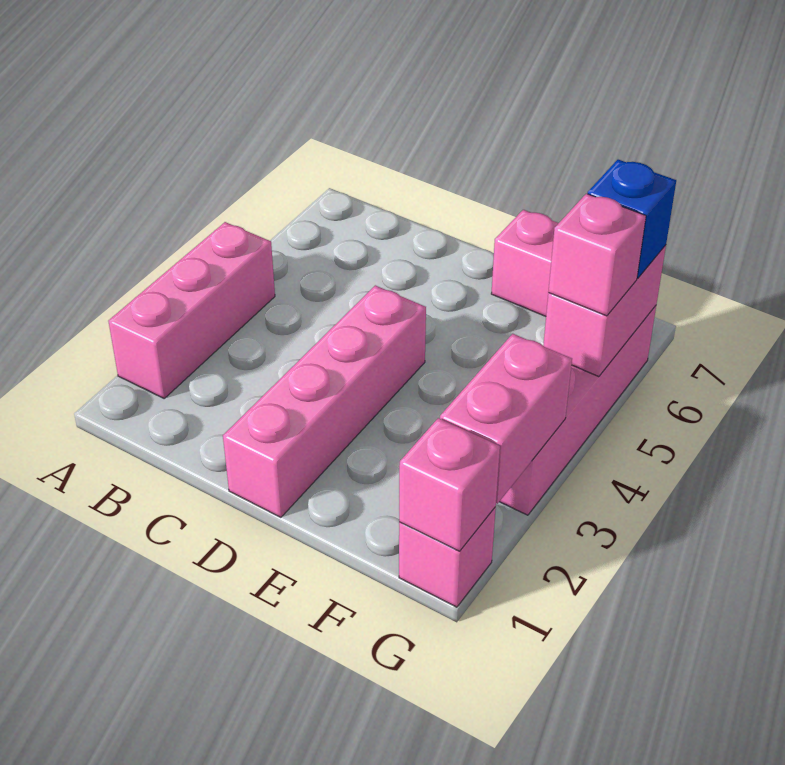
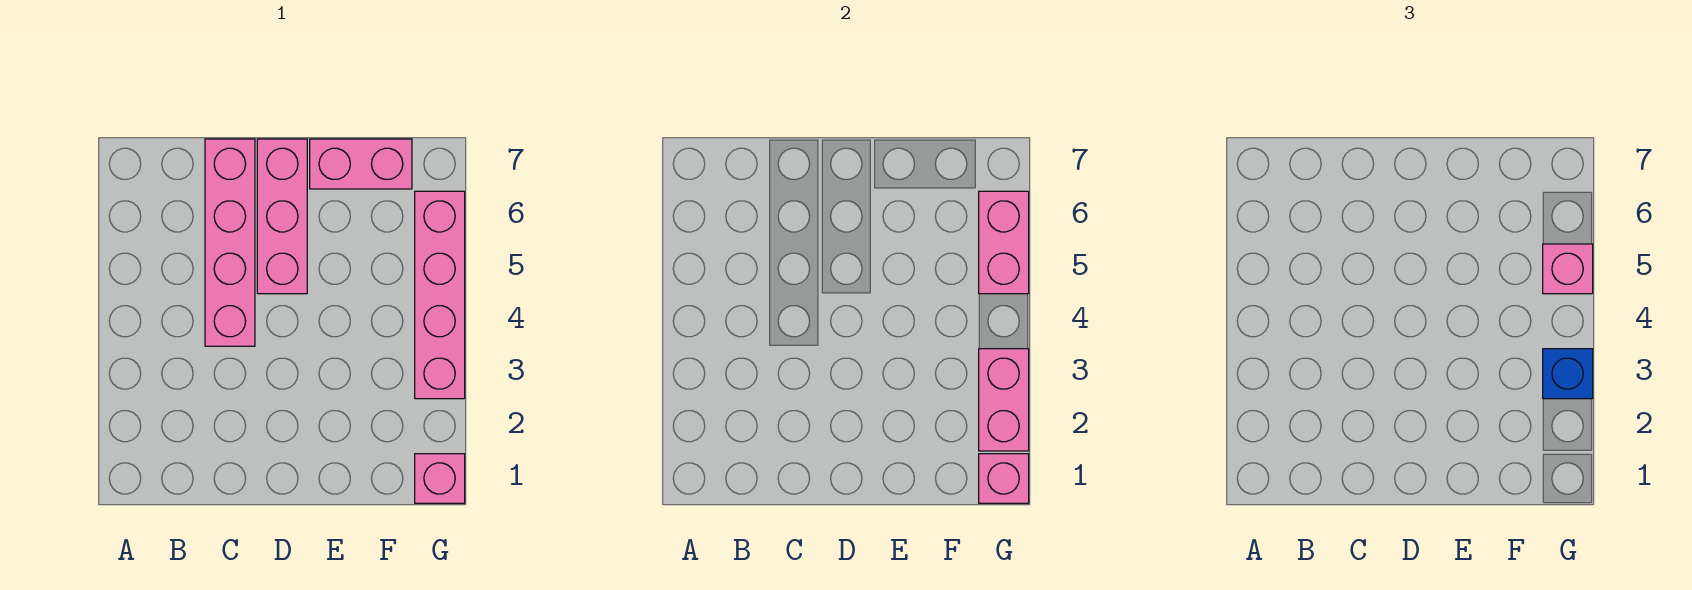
pink brick A2:A4 level 1 -> pink brick D5:D7 level 1
pink brick D1:D4 level 1 -> pink brick C4:C7 level 1
blue brick G6 level 3 -> blue brick G3 level 3

